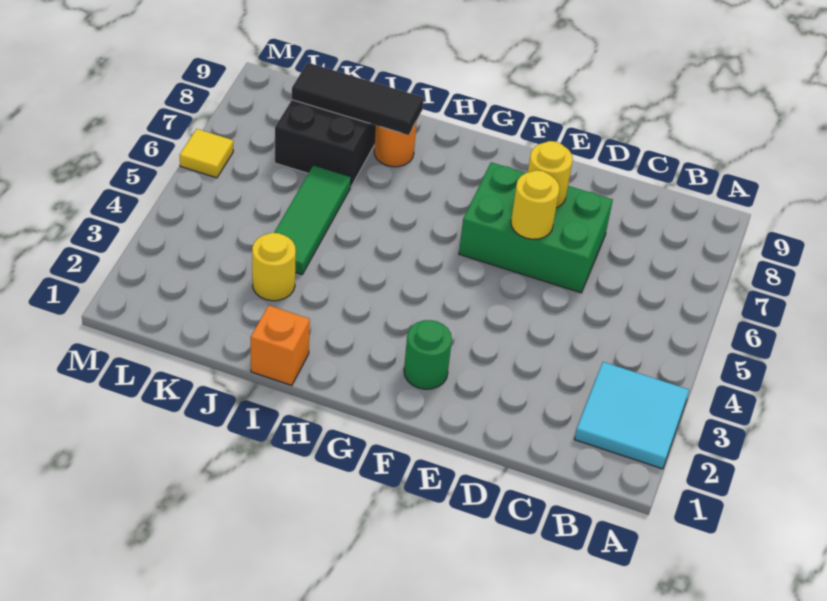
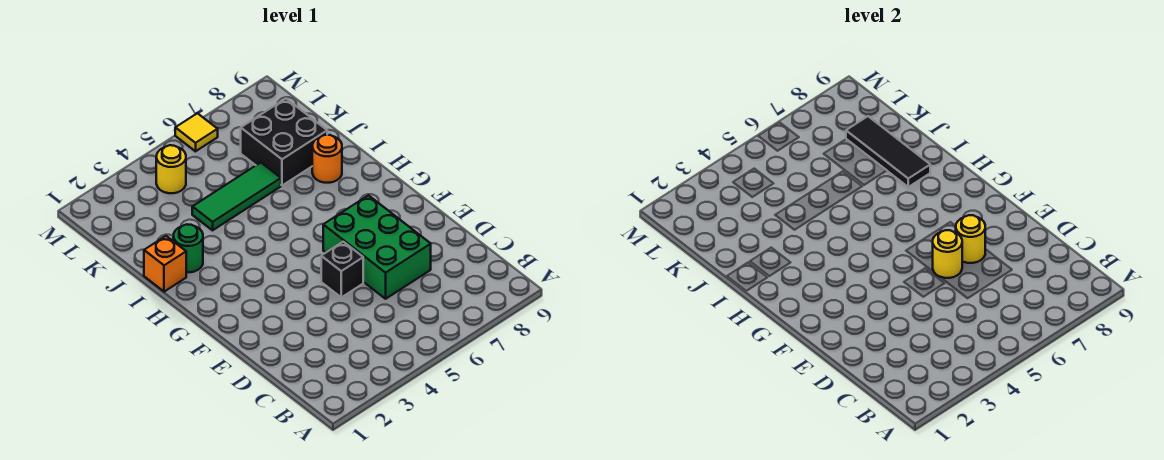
cyan tile A2:B3 level 1 -> none
none -> black brick E5 level 1
green round brick F2 level 1 -> green round brick I2 level 1
yellow round brick J3 level 1 -> yellow round brick L4 level 1

